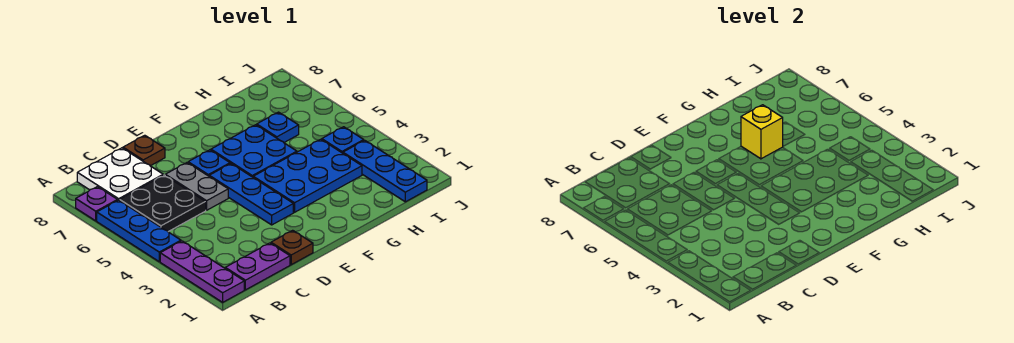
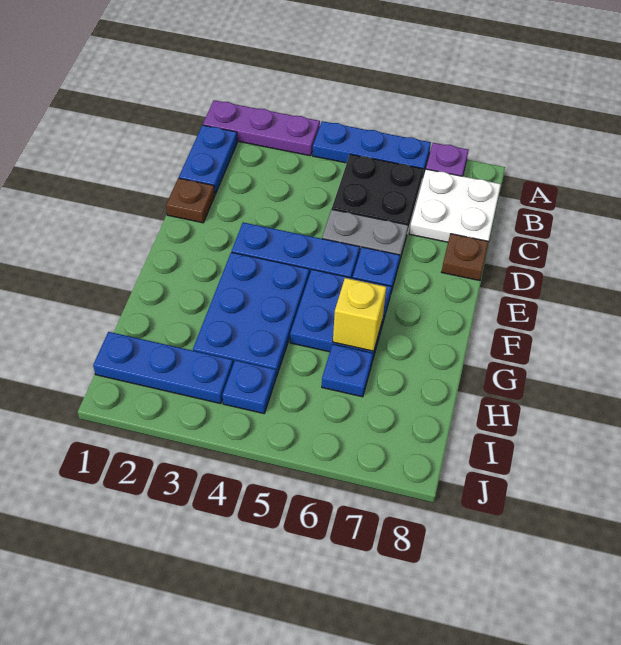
purple plate B1:C1 level 1 -> blue plate B1:C1 level 1

